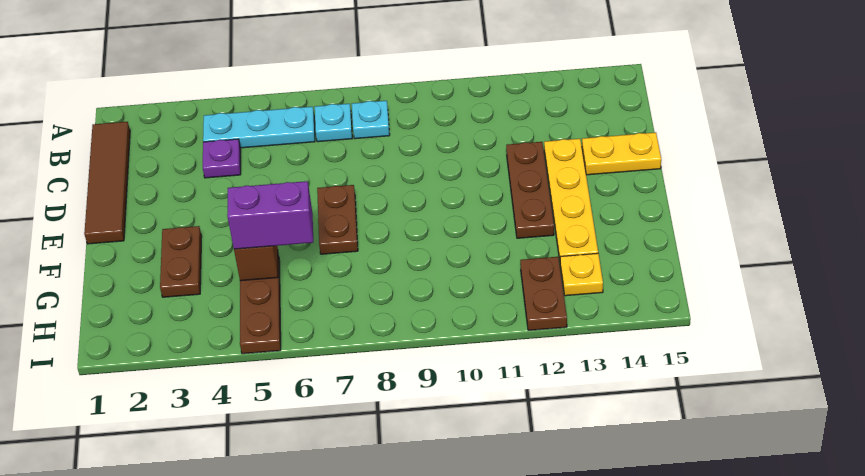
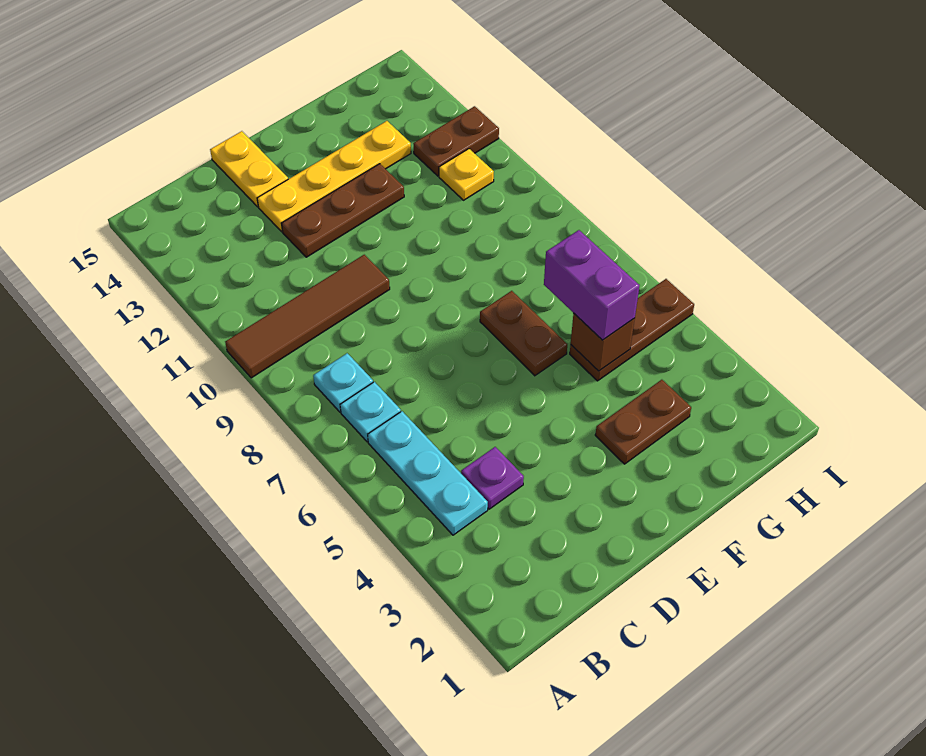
brown tile B1:E1 level 1 -> brown tile A10:D10 level 1
brown plate E7:F7 level 1 -> brown plate F6:F7 level 1
yellow plate H13 level 1 -> yellow plate H11 level 1

